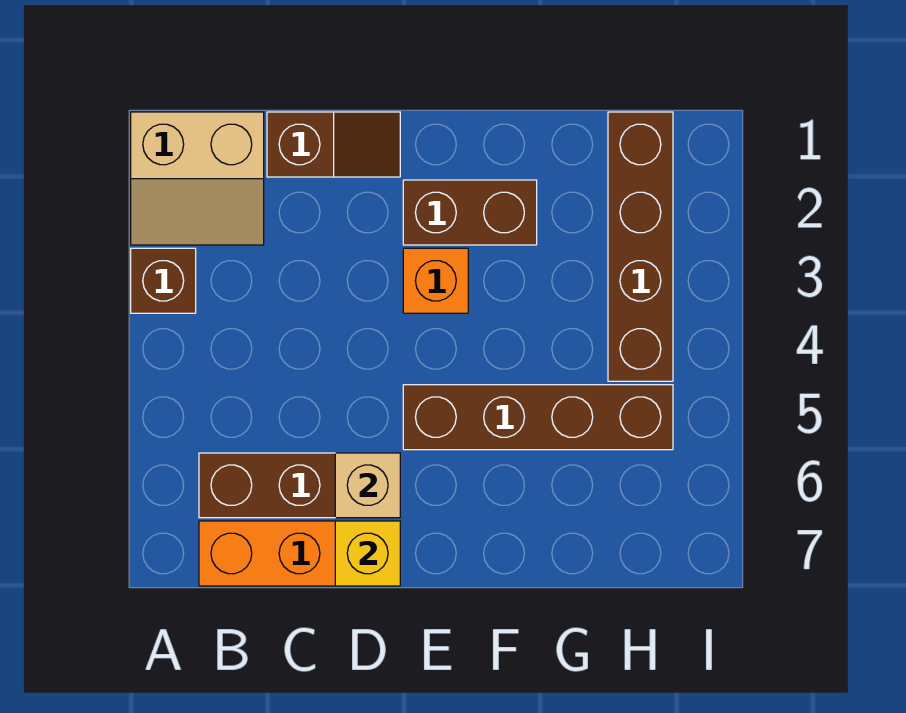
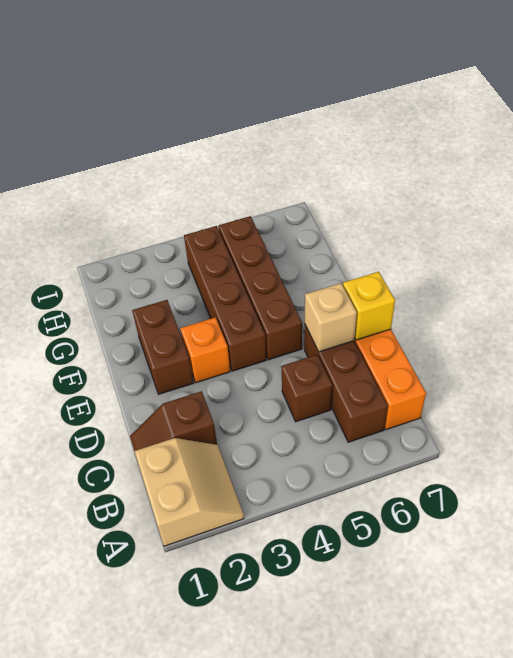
brown brick A3 level 1 -> brown brick C5 level 1
brown slope C1:D1 level 1 top C -> brown slope C1:C2 level 1 top 2
brown brick H1:H4 level 1 -> brown brick E4:H4 level 1

